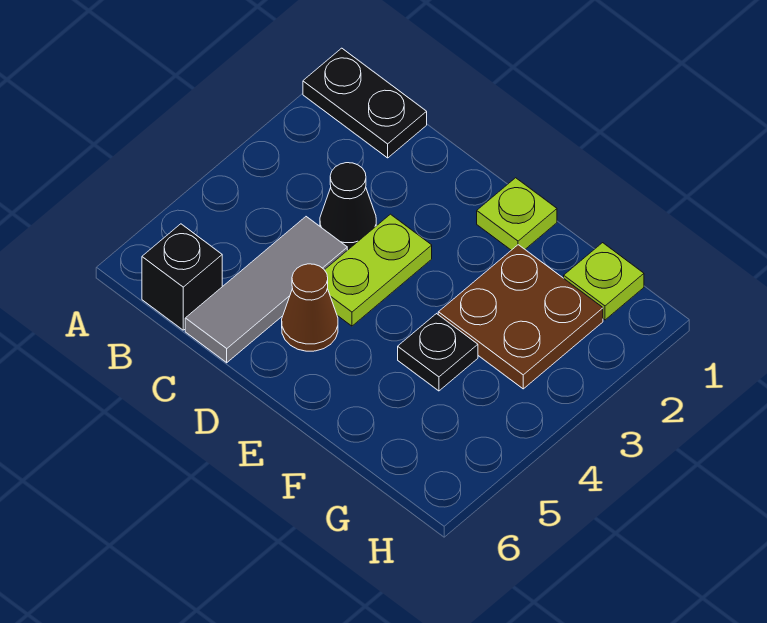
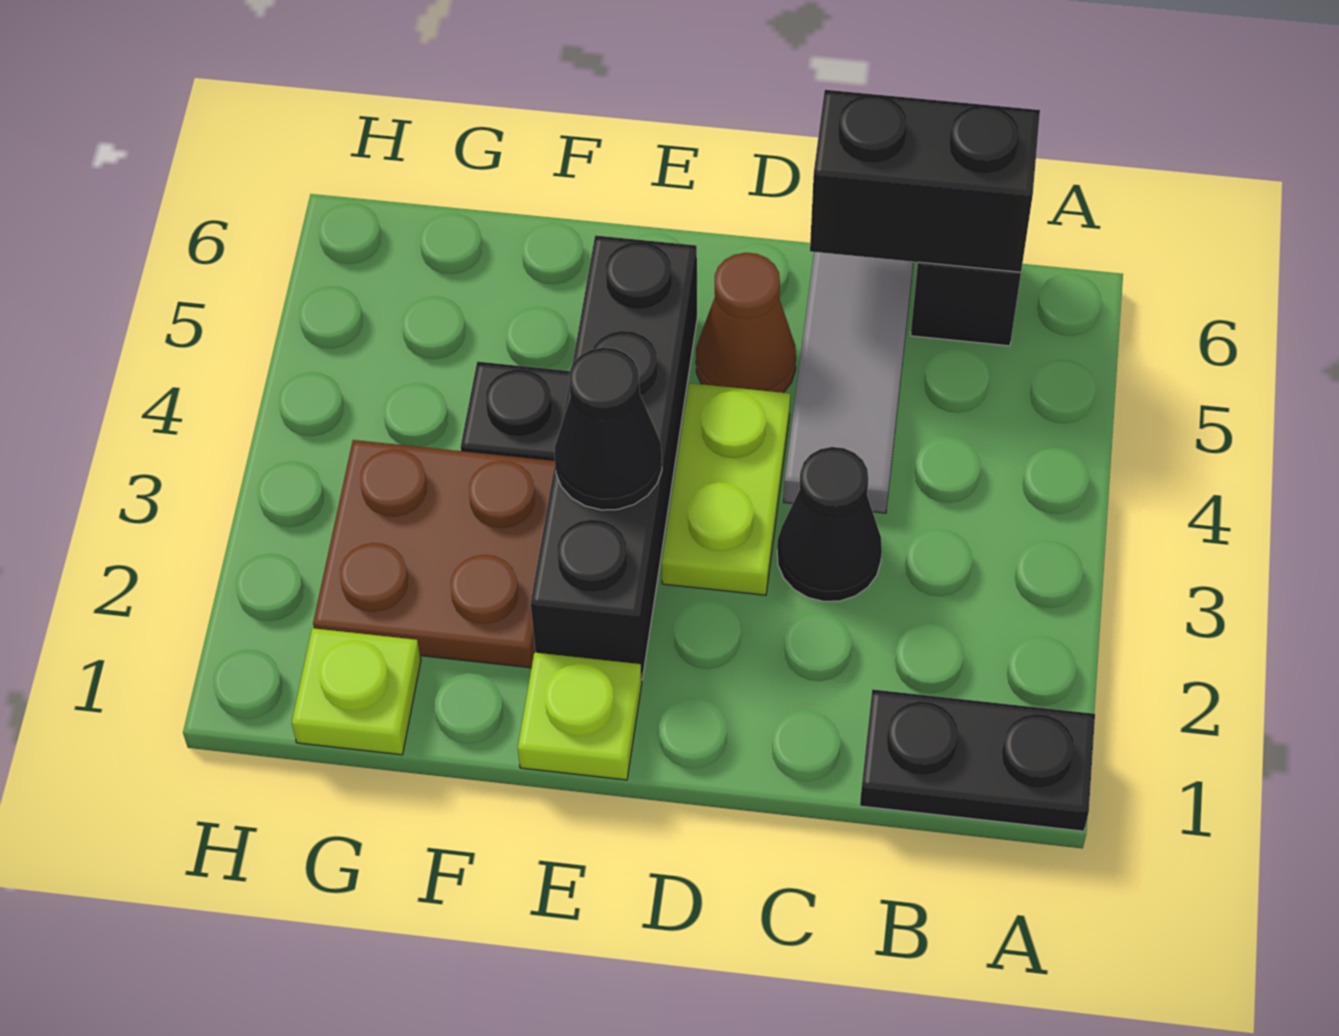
none -> black brick B6:C6 level 2
none -> black brick E2:E5 level 1
none -> black cone E3 level 2

